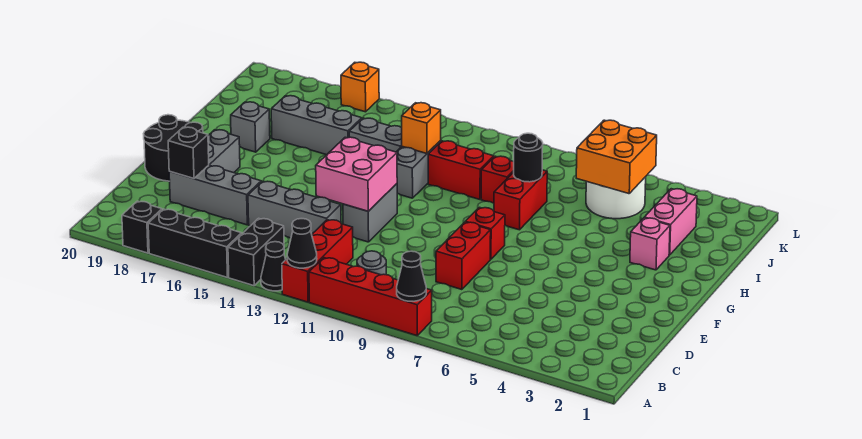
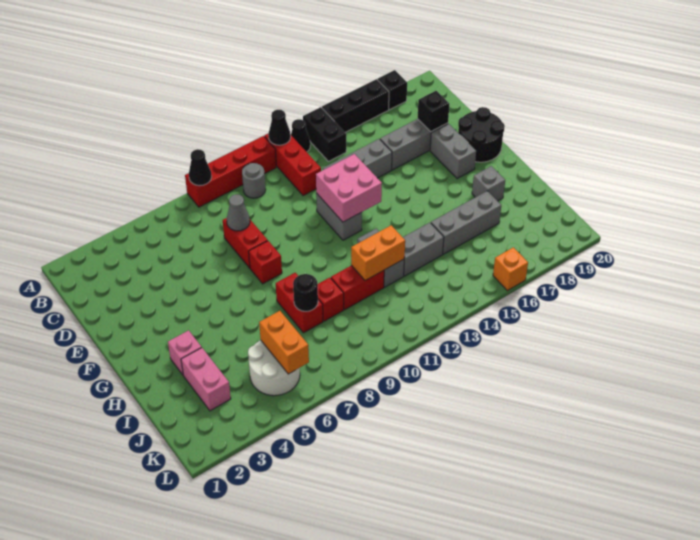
none -> grey cone D8 level 2
orange brick I12 level 2 -> orange brick I11:I12 level 2
orange brick J5:K6 level 2 -> orange brick J6:K6 level 2

